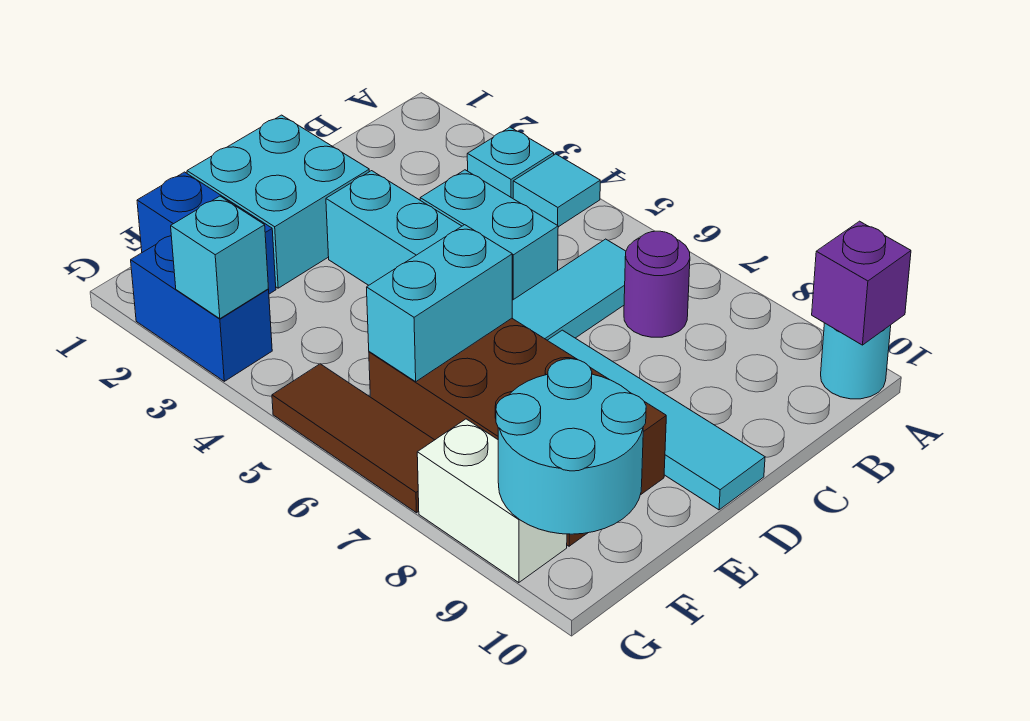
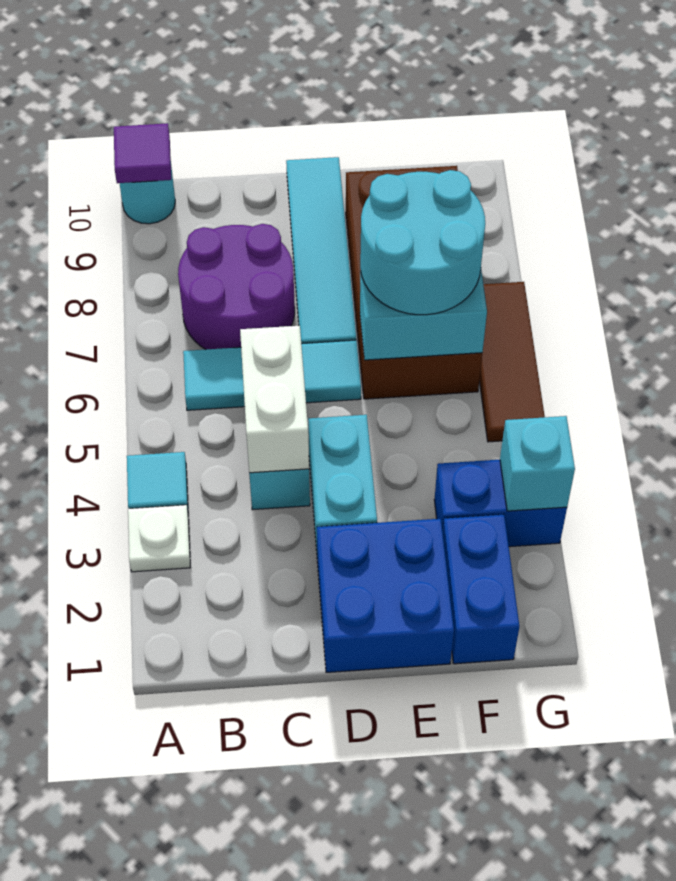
cyan plate A3 level 1 -> white plate A3 level 1
purple brick A10 level 2 -> purple tile A10 level 2
purple round brick B7 level 1 -> purple round brick B7:C8 level 1
cyan brick D1:E2 level 1 -> blue brick D1:E2 level 1
cyan round brick F9:G10 level 2 -> cyan round brick E6:F7 level 3
blue brick G2:G3 level 1 -> blue brick F3:G3 level 1
white brick G8:G9 level 1 -> white brick C4:C5 level 2

